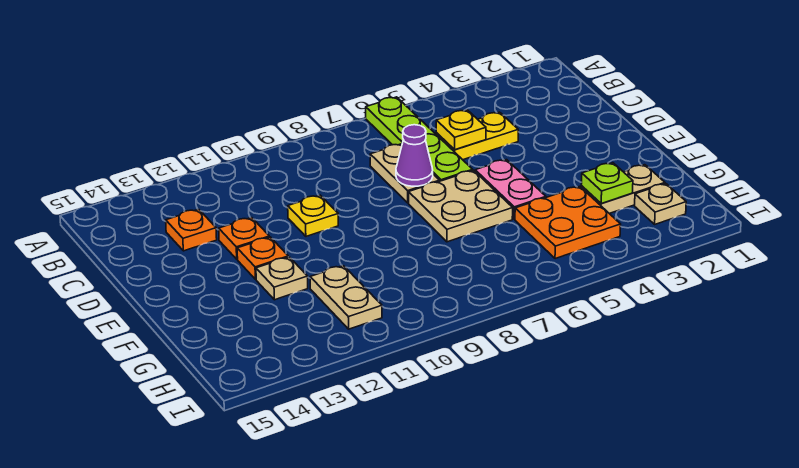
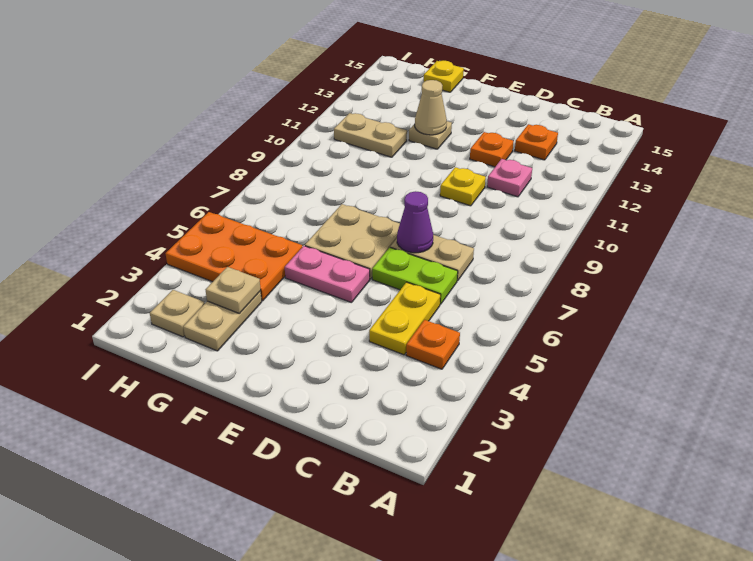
lime plate A6:D6 level 1 -> lime plate C6:D6 level 1
yellow plate C5 level 2 -> yellow plate G15 level 1
none -> pink plate C11 level 1
orange plate E12 level 1 -> orange plate B4 level 1
none -> tan cone F12 level 2
lime plate G3 level 2 -> tan plate G3 level 2
orange plate G4:H5 level 1 -> orange plate G4:I5 level 1

